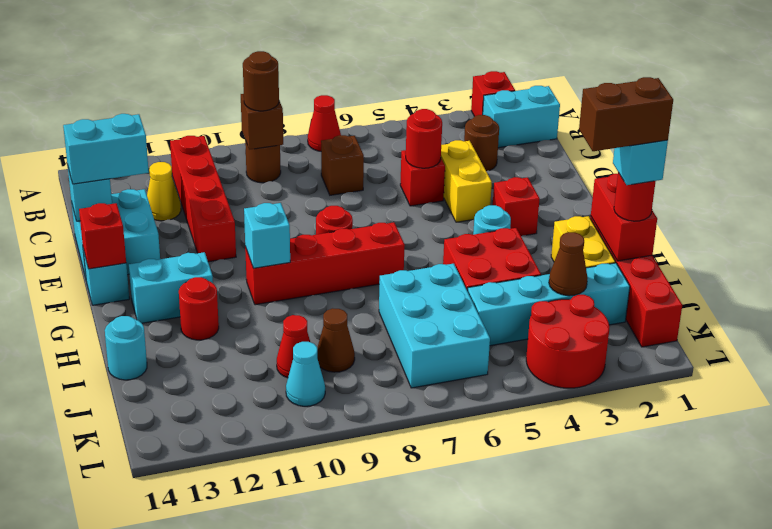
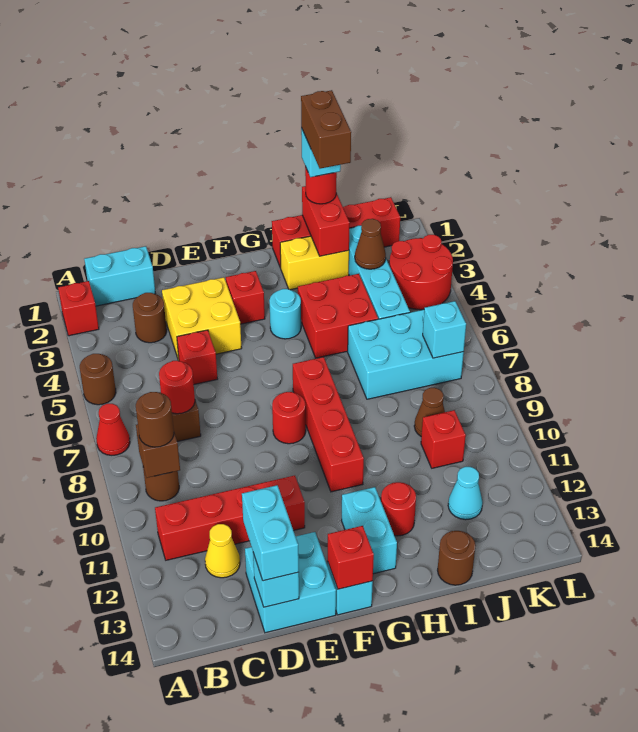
none -> brown round brick A5 level 1
cyan brick B1:B2 level 1 -> cyan brick B1:C1 level 1
yellow brick D4:E4 level 1 -> yellow brick D3:E4 level 1
red round brick D5 level 2 -> red round brick C7 level 2
cyan brick G10 level 2 -> cyan brick K7 level 2
red brick H1:I1 level 2 -> red brick I1:I2 level 2
cyan round brick I14 level 1 -> brown round brick I14 level 1
red cone J10 level 1 -> red brick J10 level 1
cyan cone K10 level 1 -> cyan cone J12 level 1

